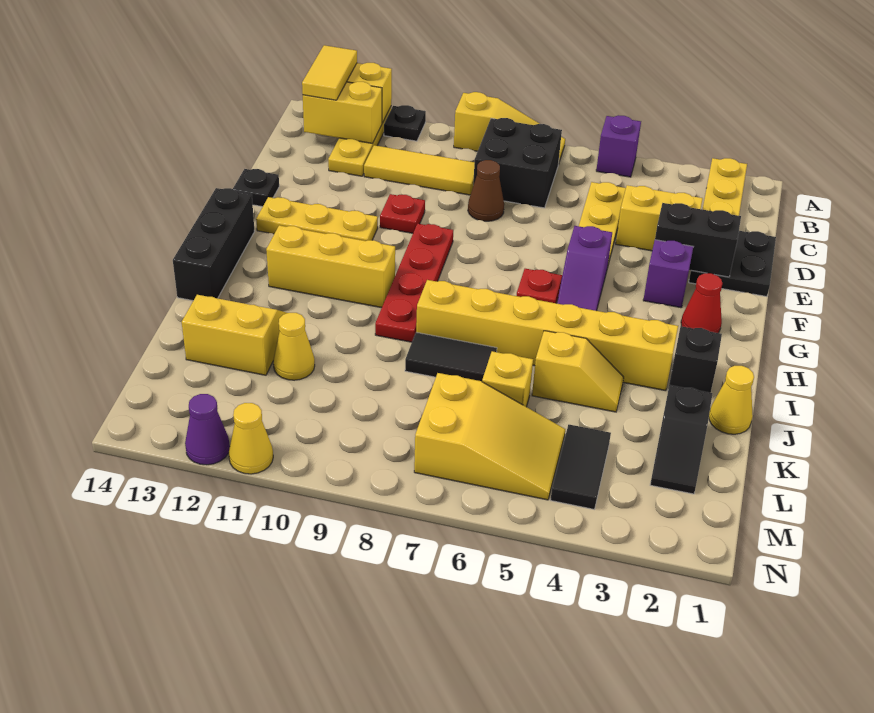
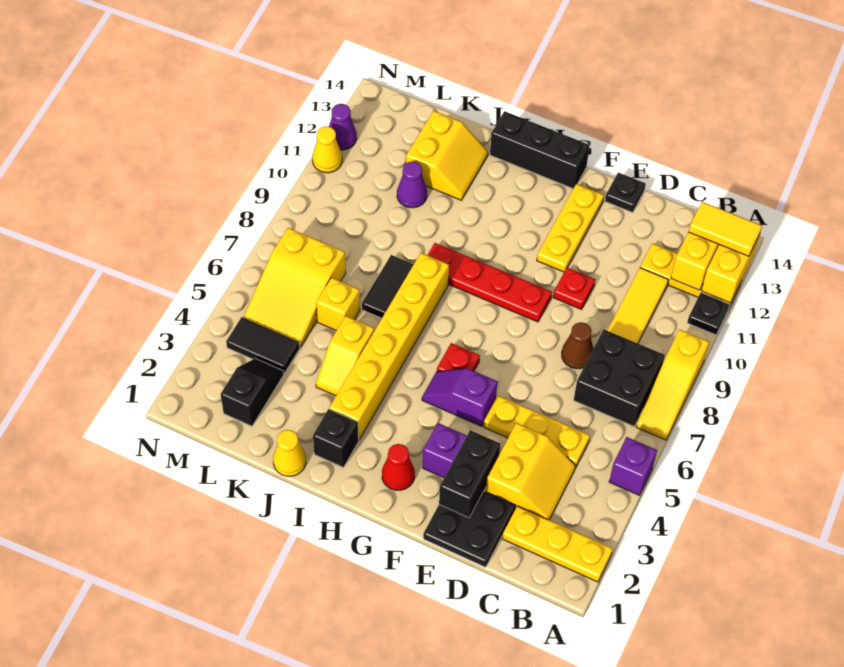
yellow brick H10:H12 level 1 -> none
black slope K2:L2 level 1 top K -> black slope L2:L3 level 1 top 2
yellow cone K11 level 1 -> purple cone K11 level 1

